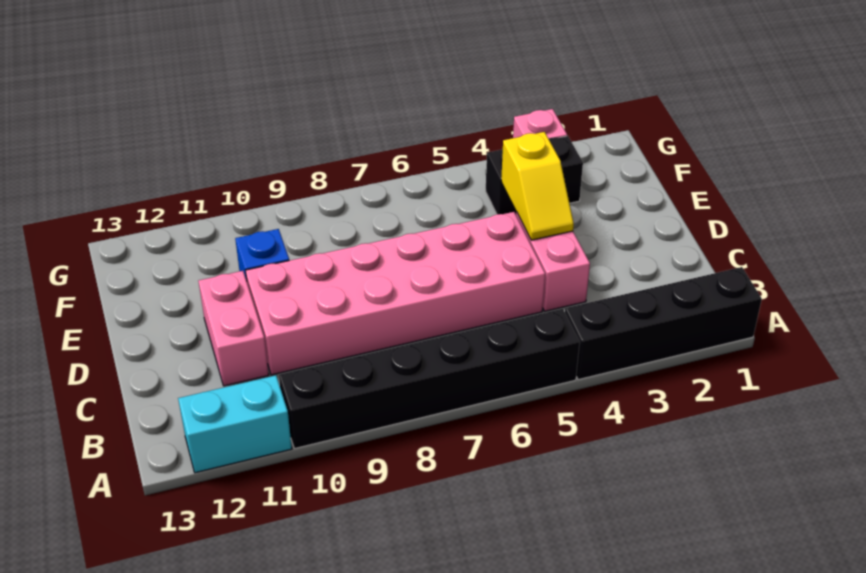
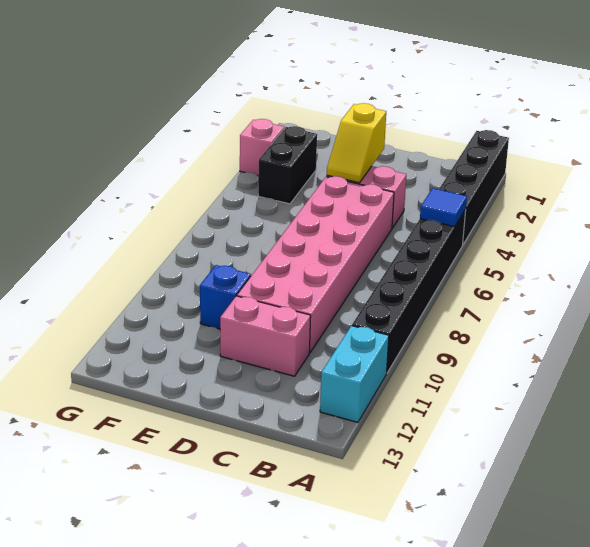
none -> blue tile A5 level 2
yellow slope D4:E4 level 2 top E -> yellow slope D3:D4 level 2 top 3

